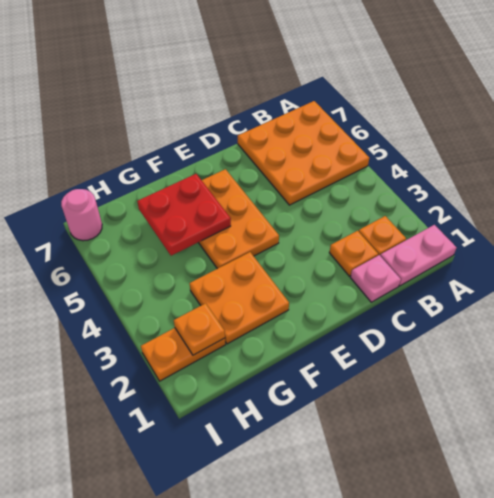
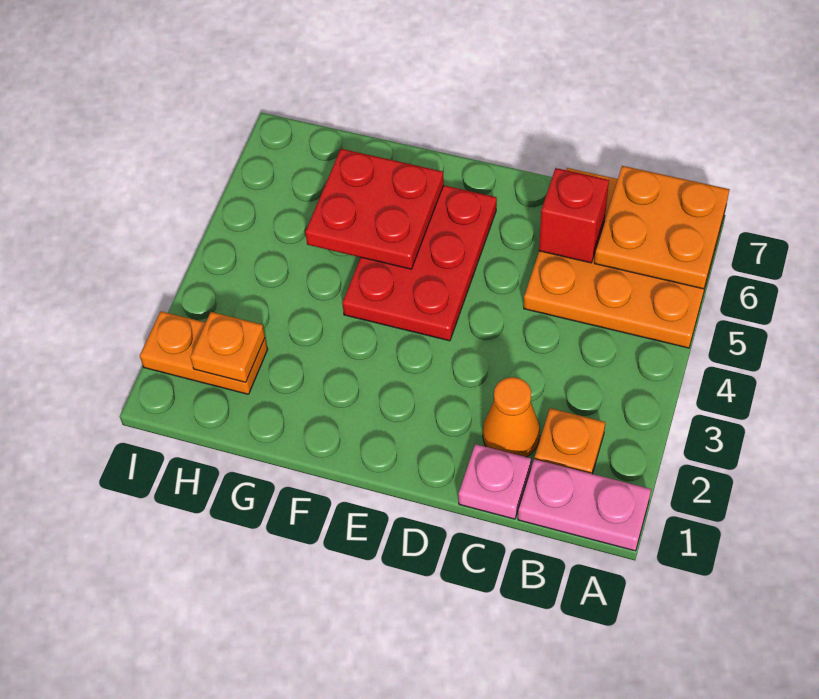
orange plate C2 level 1 -> orange cone C2 level 1
none -> red brick C6 level 2
orange plate E4:F6 level 1 -> red plate E4:F6 level 1
orange plate F2:G3 level 1 -> orange plate A6:B7 level 2
pink round brick I7 level 1 -> none

